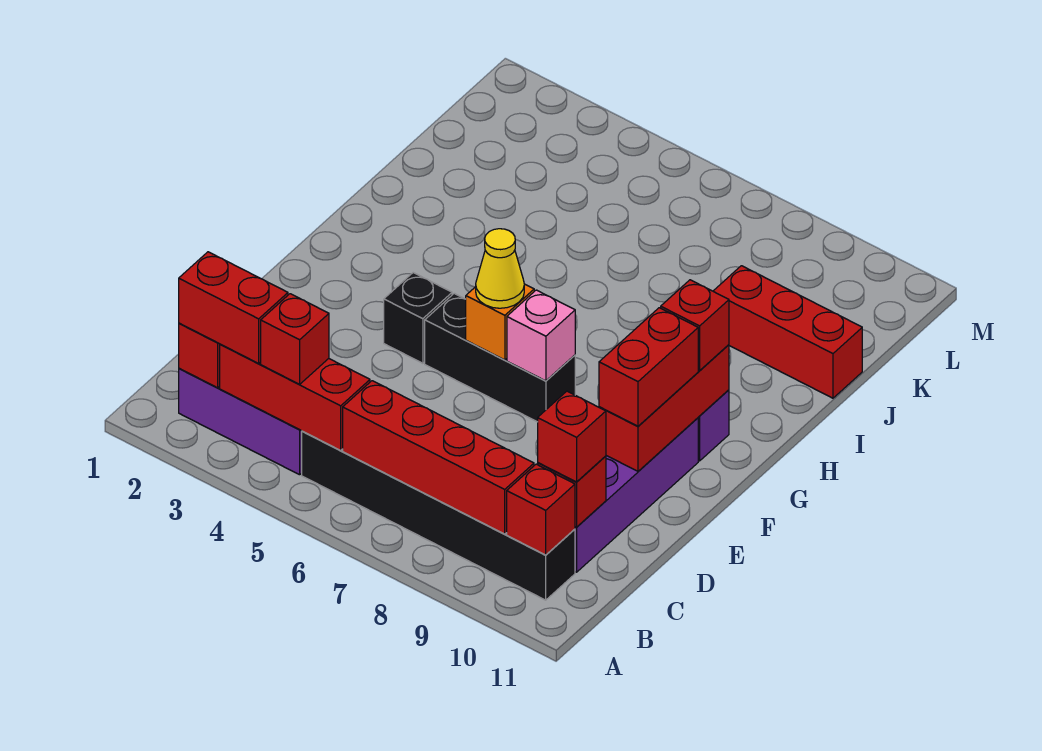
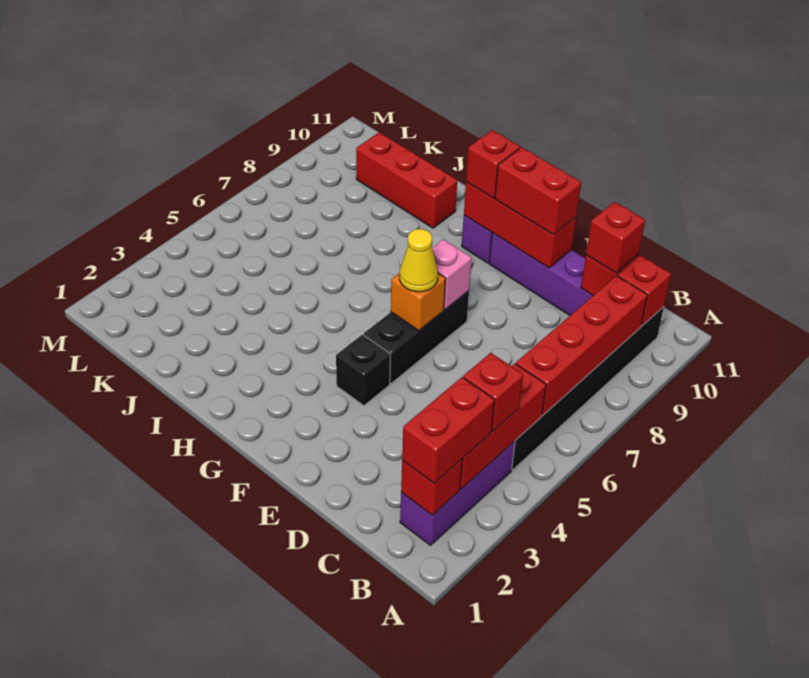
red brick J9:J11 level 1 -> red brick I10:K10 level 1

